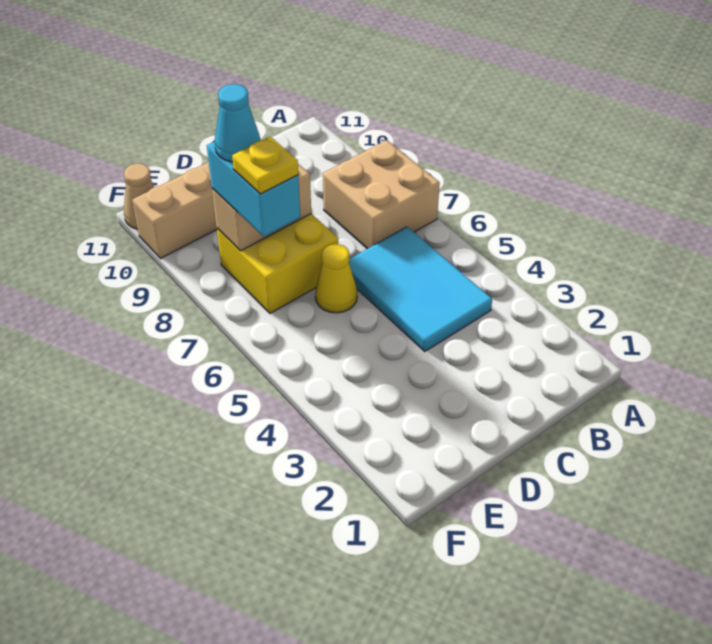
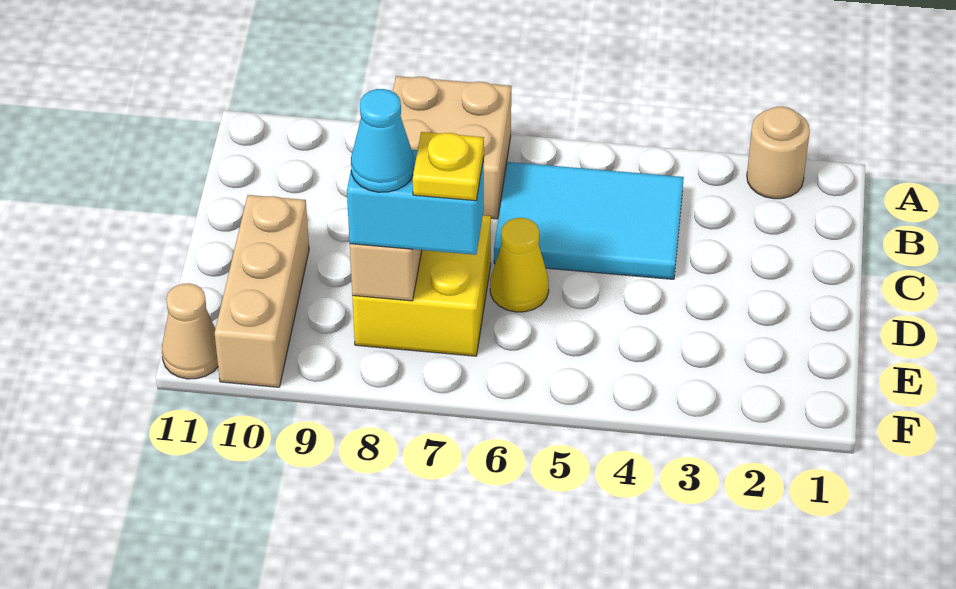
none -> tan round brick A2 level 1

